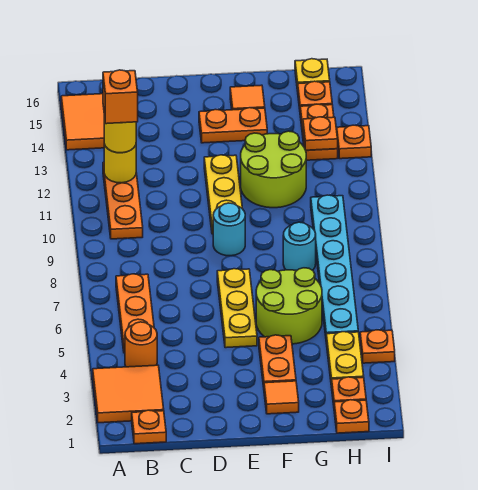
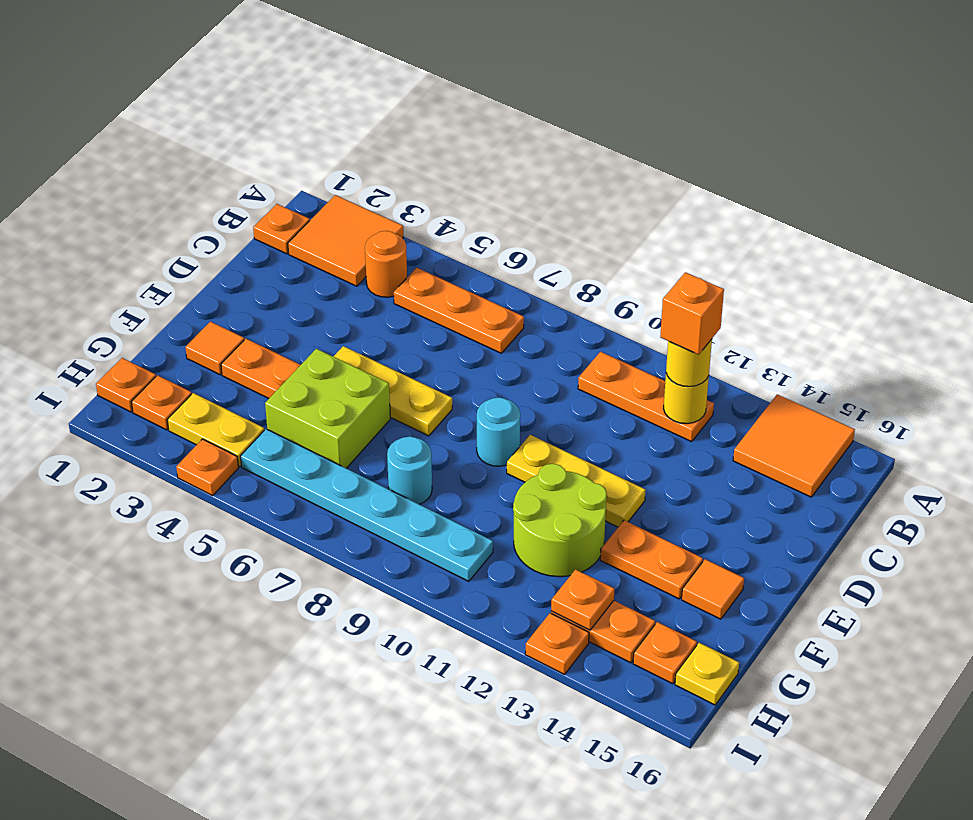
orange plate E14:F14 level 1 -> orange plate F13:F14 level 1
lime round brick F5:G6 level 1 -> lime brick F5:G6 level 1

